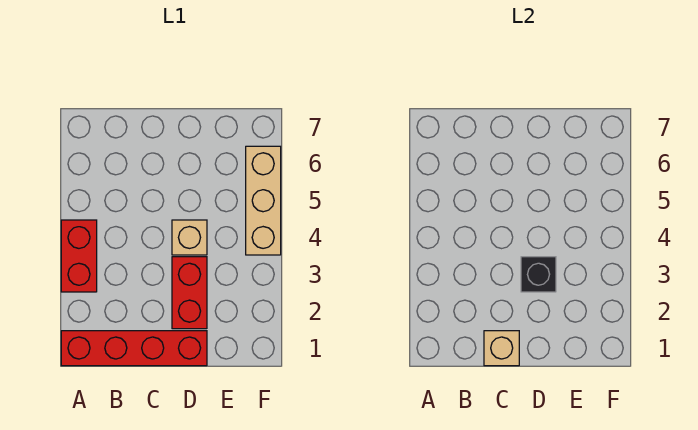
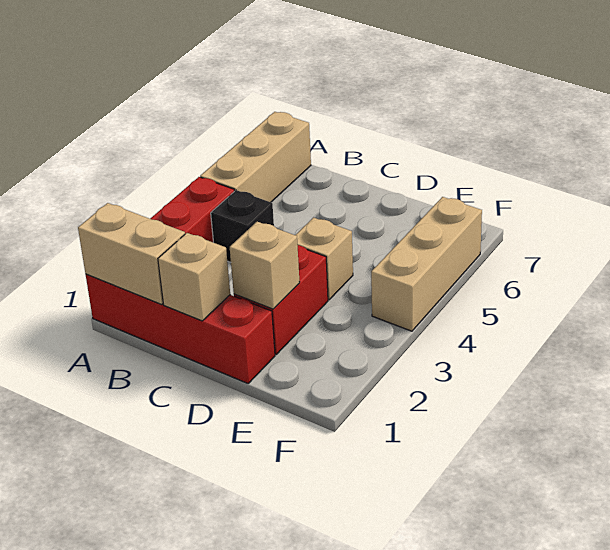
none -> tan brick A1:B1 level 2
none -> tan brick A5:A7 level 1
none -> tan brick D2 level 2
black brick D3 level 2 -> black brick B4 level 1

